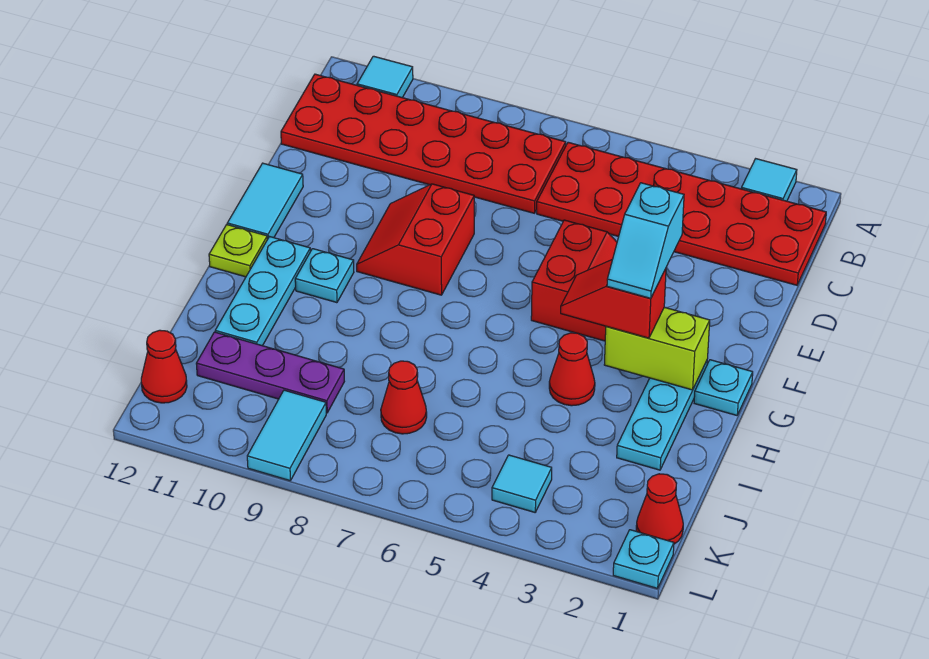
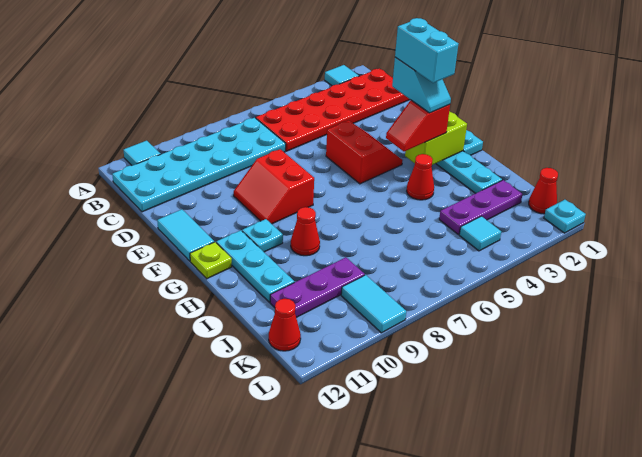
red plate B7:C12 level 1 -> cyan plate B7:C12 level 1
none -> cyan brick F3:G3 level 5
none -> purple plate J2:J4 level 1
red cone J7 level 1 -> red cone H9 level 1

